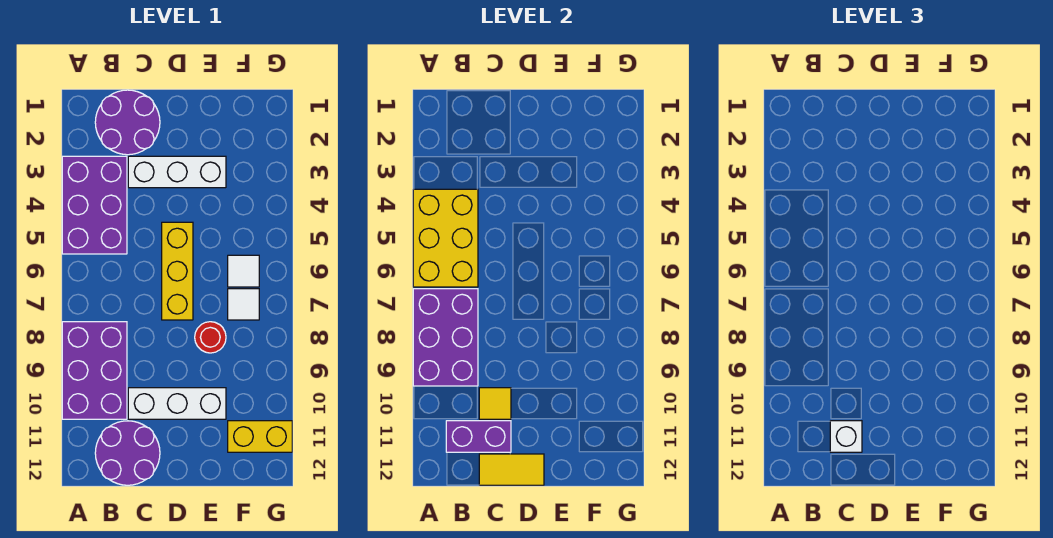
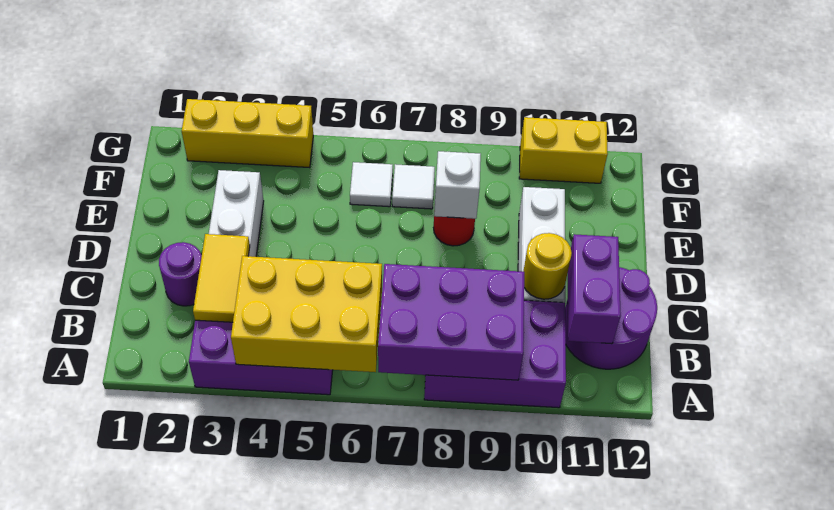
purple round brick B1:C2 level 1 -> purple round brick C2 level 1
yellow tile C10 level 2 -> yellow round brick C10 level 2
white brick C11 level 3 -> white brick E8 level 2
yellow tile C12:D12 level 2 -> yellow tile B3:C3 level 2
yellow brick D5:D7 level 1 -> yellow brick G2:G4 level 1
yellow brick F11:G11 level 1 -> yellow brick G10:G11 level 1

